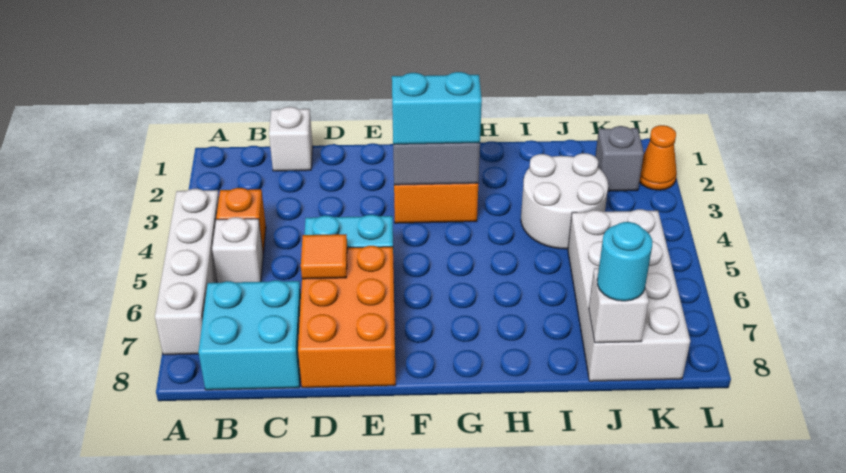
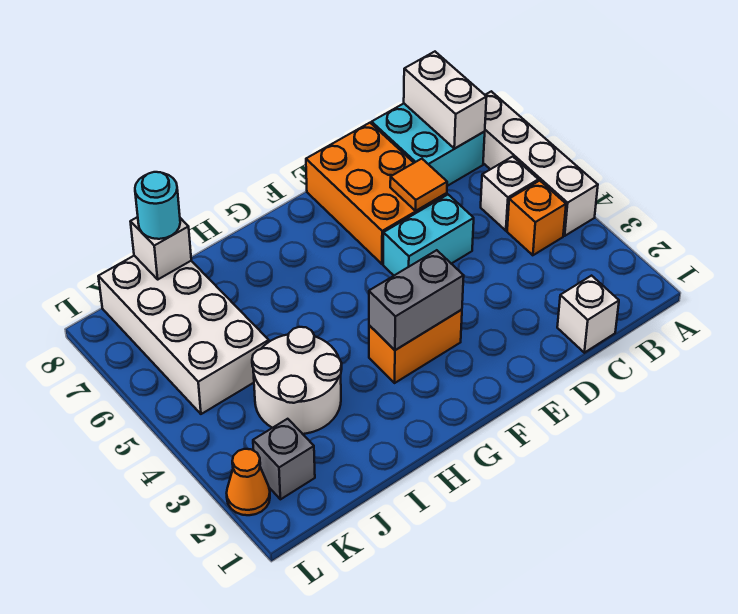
none -> white brick B7:B8 level 2
cyan brick F3:G3 level 3 -> none

